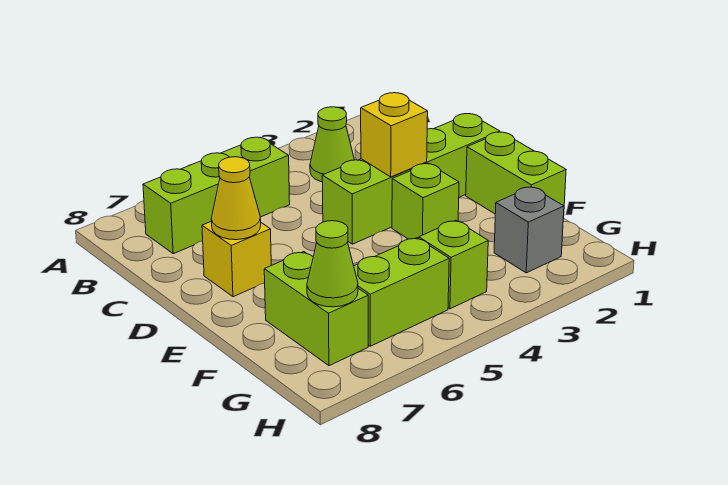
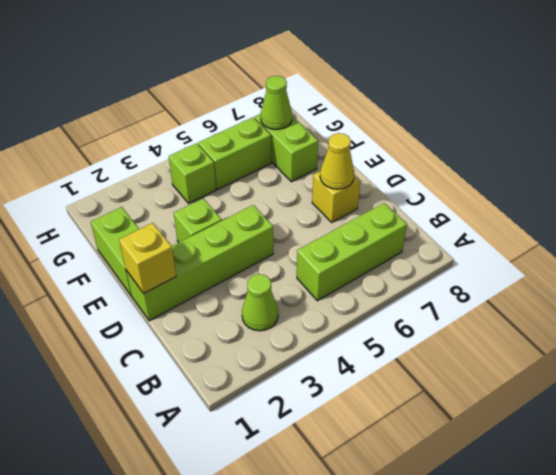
yellow brick D3 level 2 -> yellow brick D1 level 2
grey brick G2 level 1 -> none

